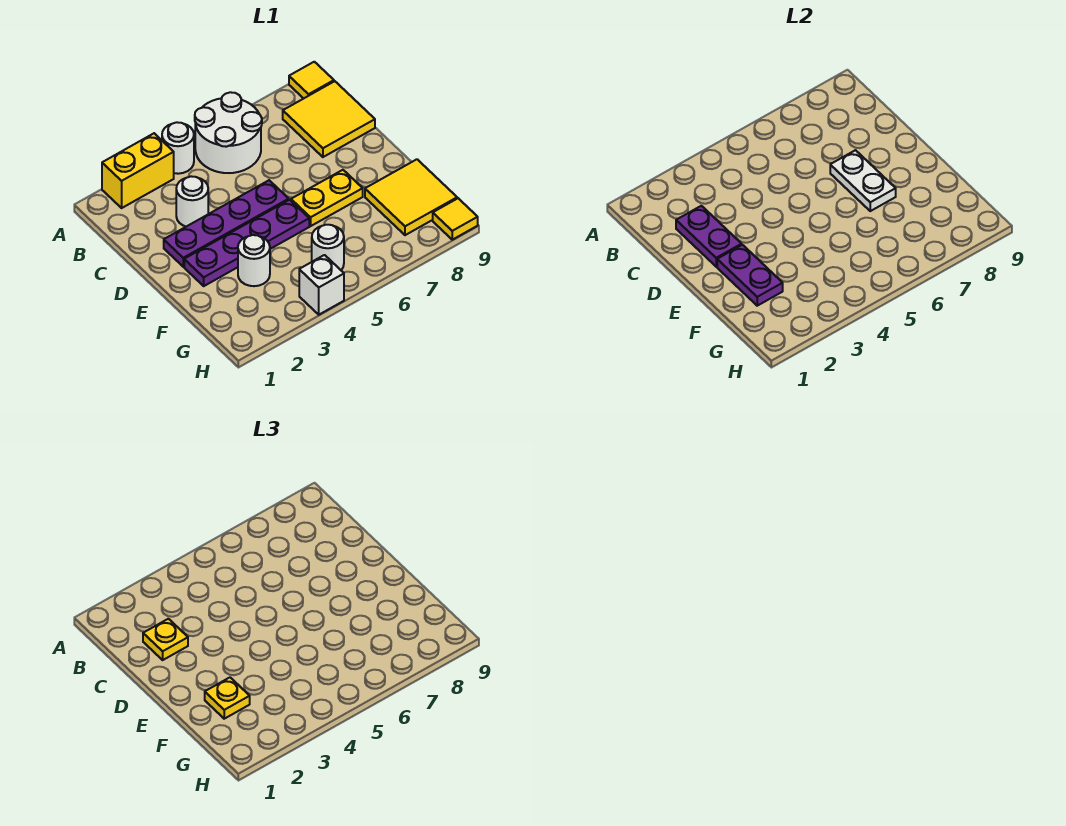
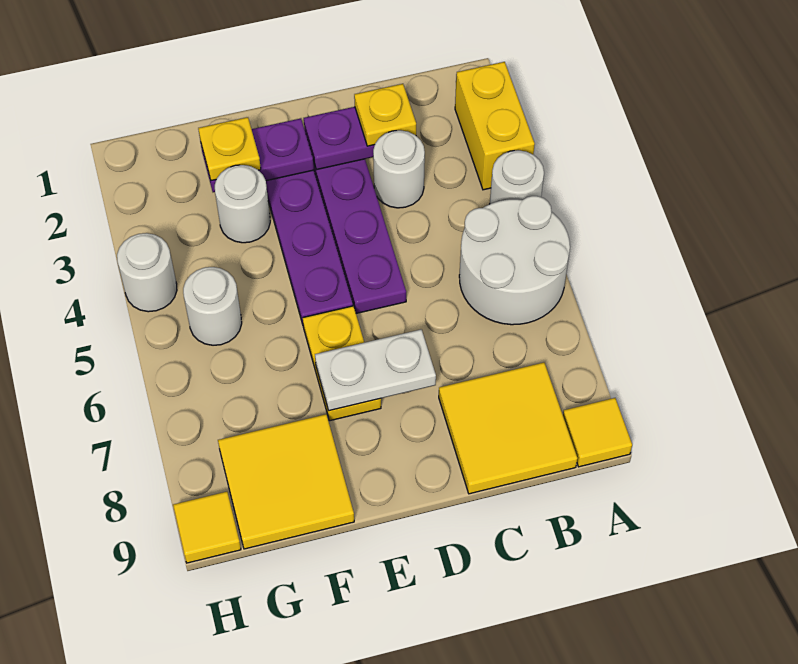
white brick H4 level 1 -> white round brick H4 level 1

